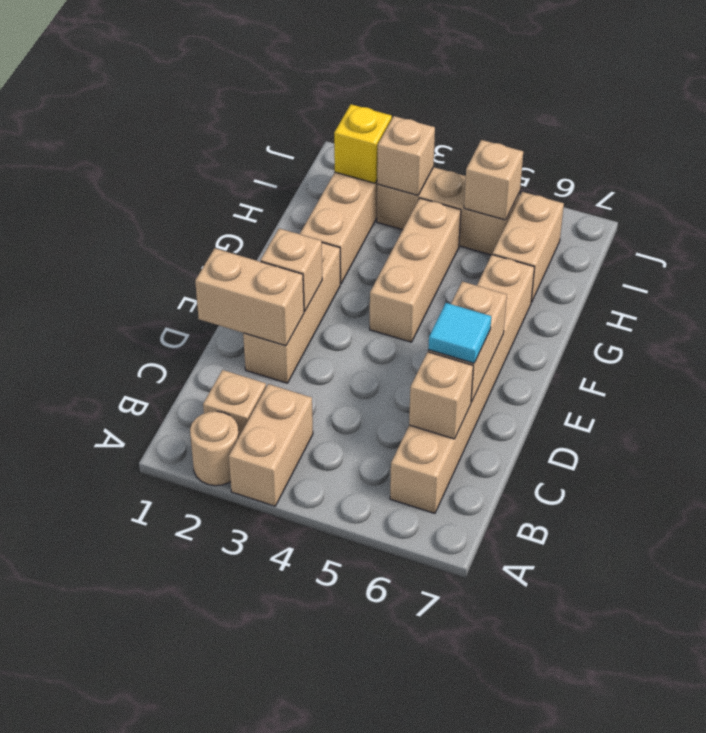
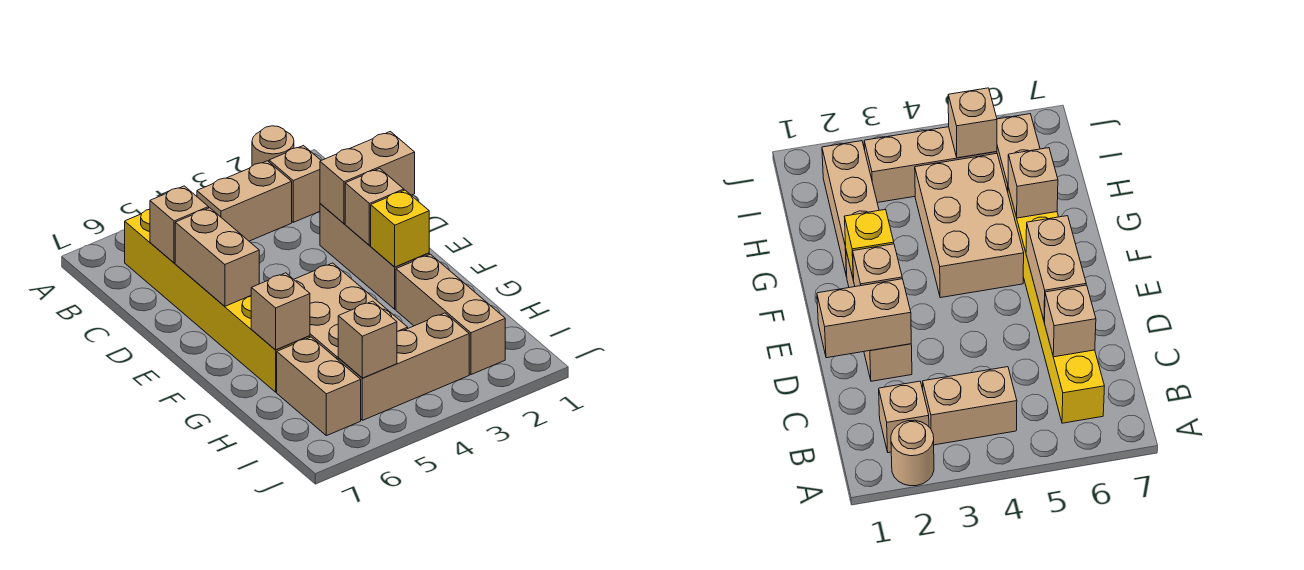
tan brick A3:B3 level 1 -> tan brick B3:B4 level 1
tan brick B6:G6 level 1 -> yellow brick B6:G6 level 1
cyan tile D6 level 3 -> none
tan brick F4:H4 level 1 -> tan brick F4:H5 level 1
yellow brick I2 level 2 -> yellow brick F2 level 2
tan brick I3 level 2 -> tan brick G6 level 2

